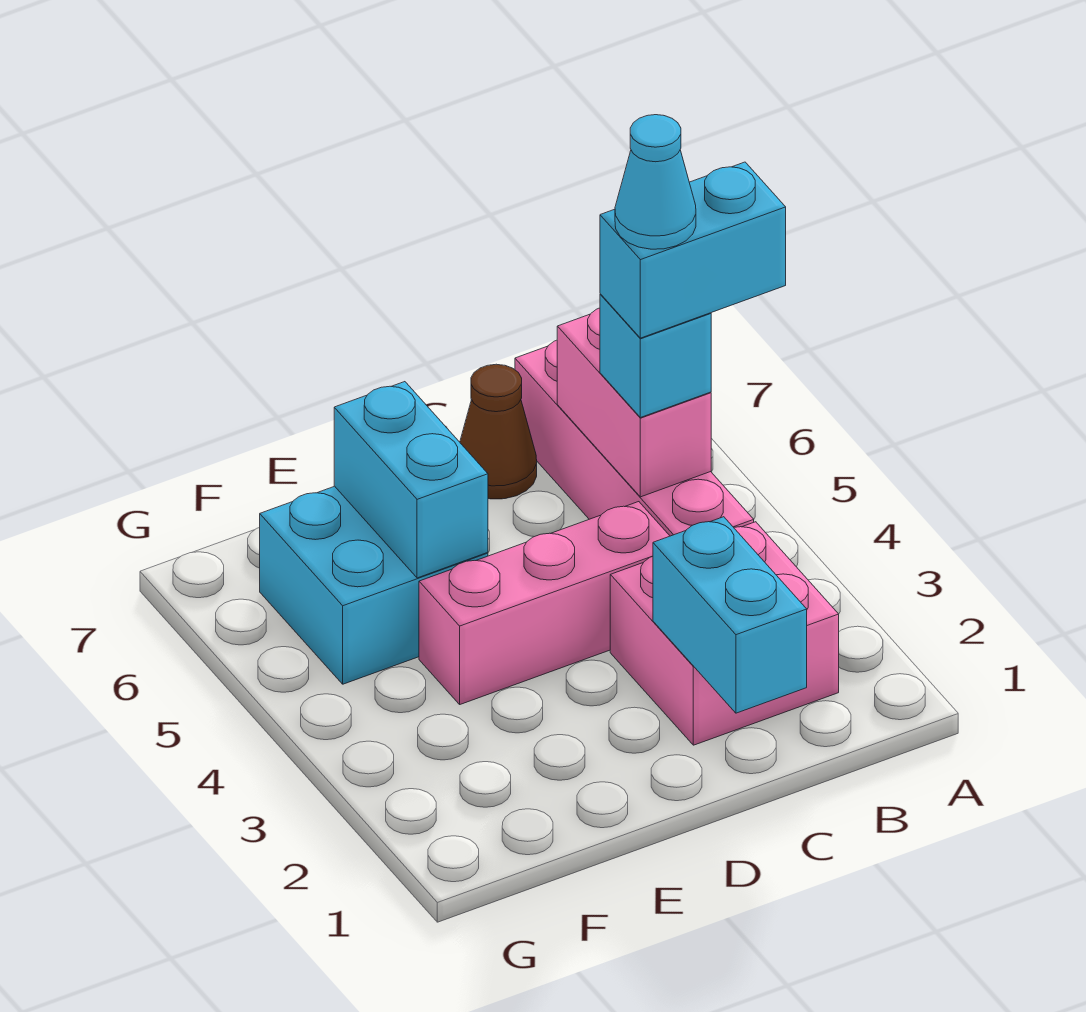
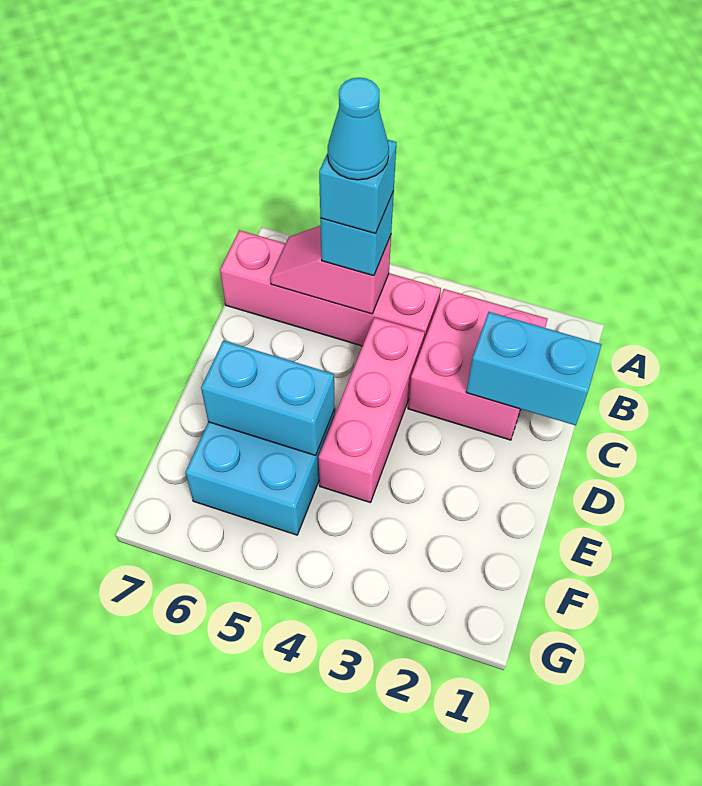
cyan brick A5:B5 level 4 -> cyan brick B5 level 4
pink brick B5:B6 level 2 -> pink slope B5:B6 level 2 top 5
brown cone C7 level 1 -> none

